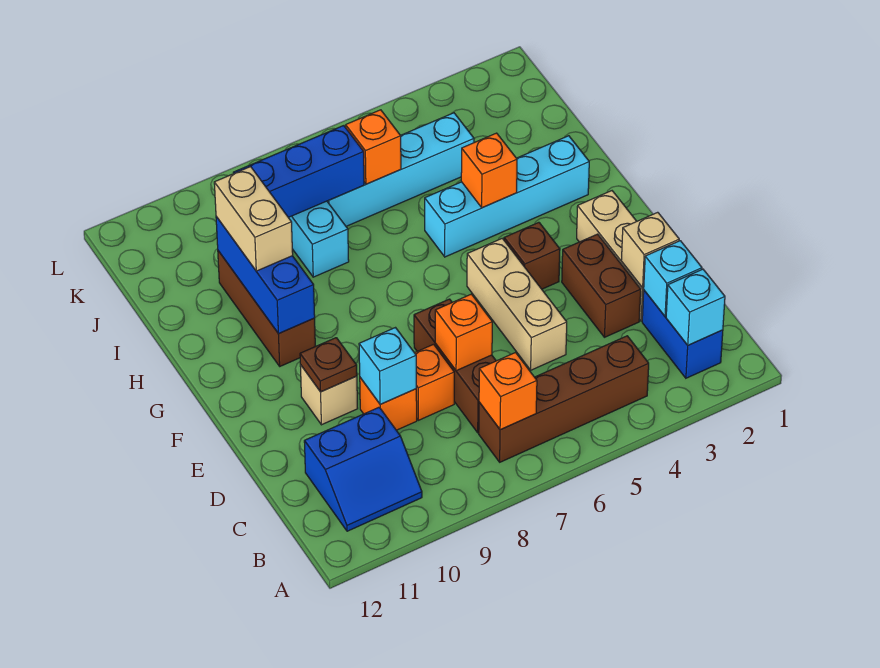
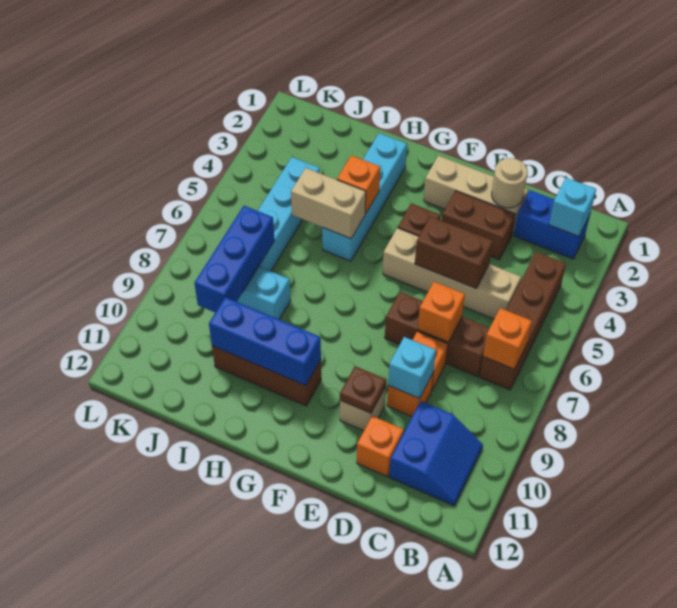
cyan brick C2 level 2 -> none
tan brick D2 level 2 -> tan round brick D2 level 2
tan brick D5:F5 level 1 -> tan brick C5:F5 level 1
none -> brown brick D5:E5 level 2
tan brick H10:I10 level 3 -> tan brick H5:I5 level 2
orange brick J6 level 2 -> orange brick D11 level 1

